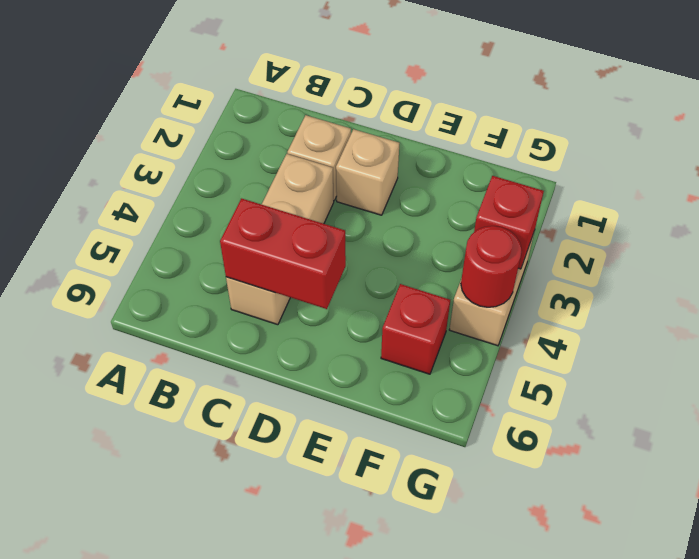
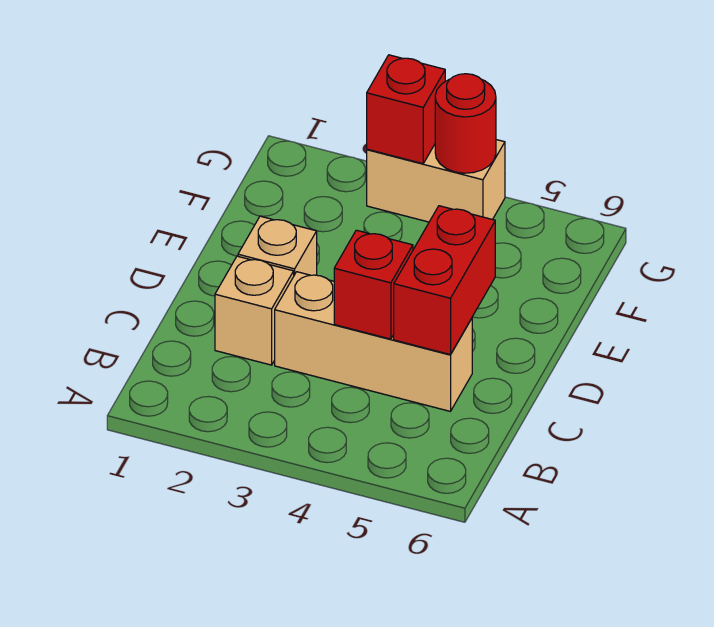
red brick F5 level 1 -> red brick C4 level 2

